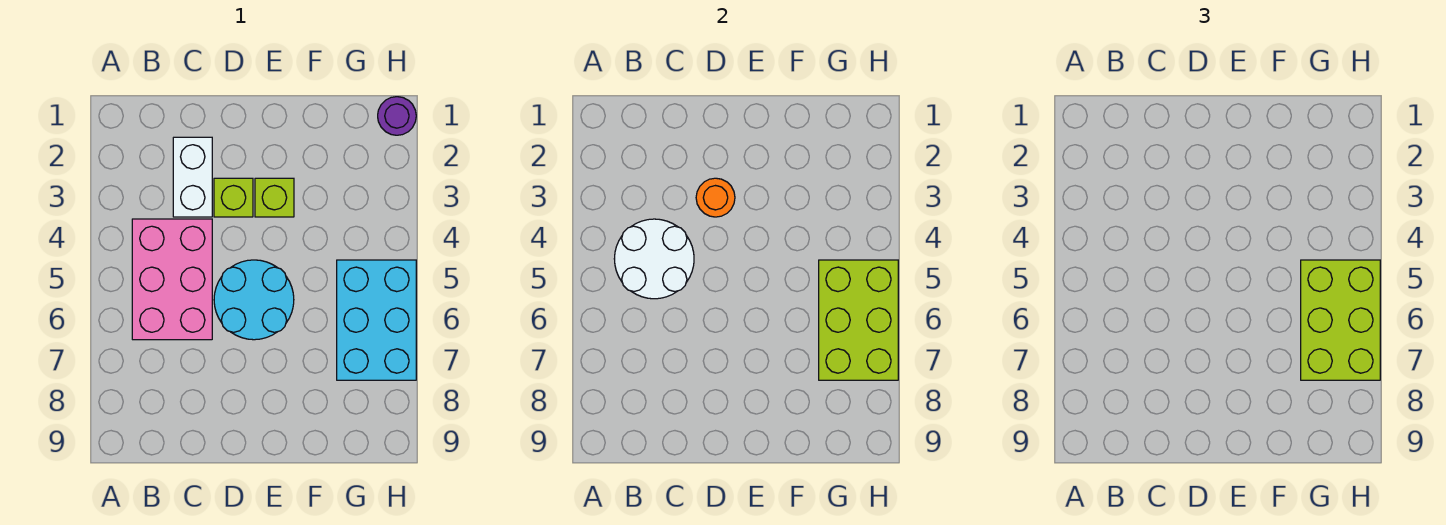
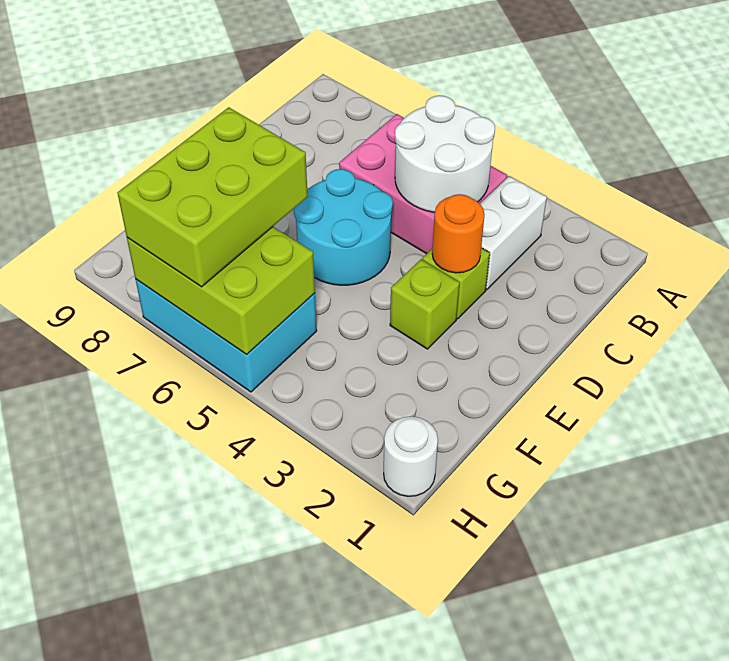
white brick C2:C3 level 1 -> white brick B3:C3 level 1
lime brick G5:H7 level 3 -> lime brick F6:H7 level 3
purple round brick H1 level 1 -> white round brick H1 level 1

